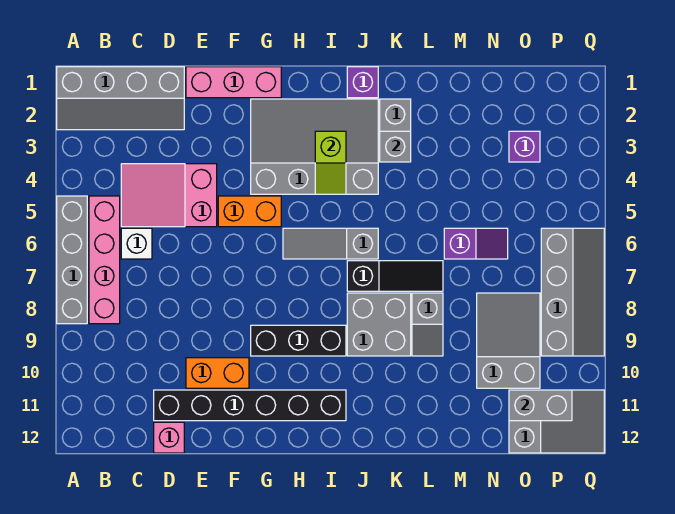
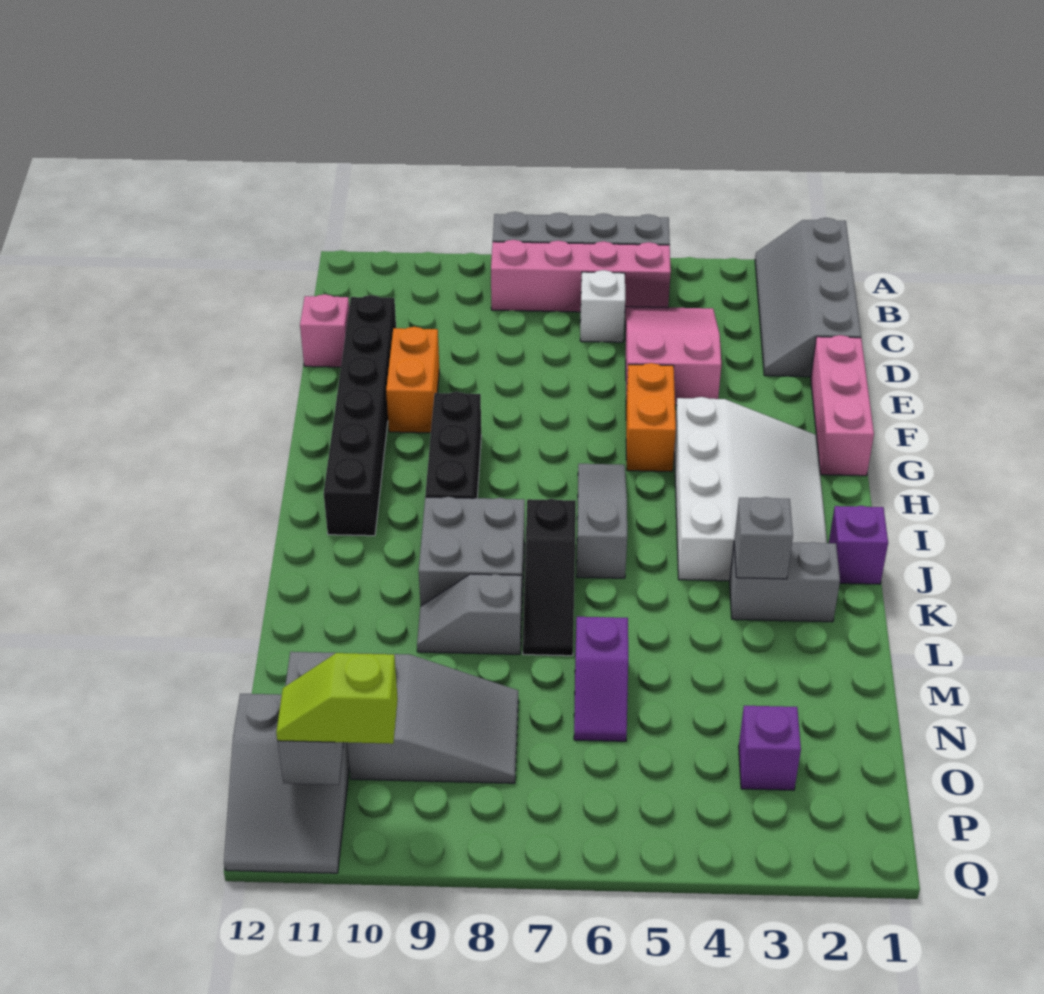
grey slope G2:J4 level 1 top 4 -> white slope G2:J4 level 1 top 4
lime slope I3:I4 level 2 top 3 -> lime slope P10:P11 level 3 top 10
grey slope P6:Q9 level 1 top P -> none

